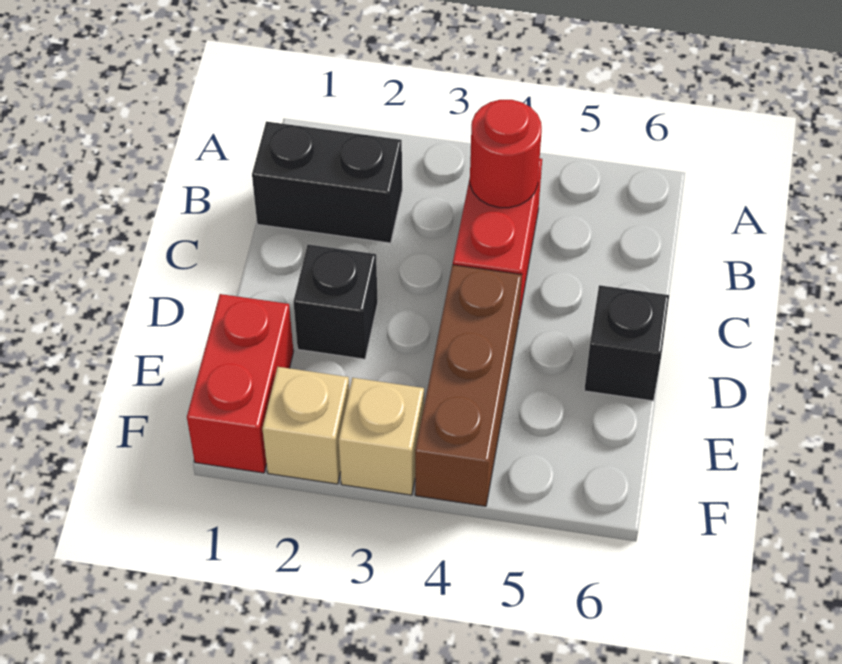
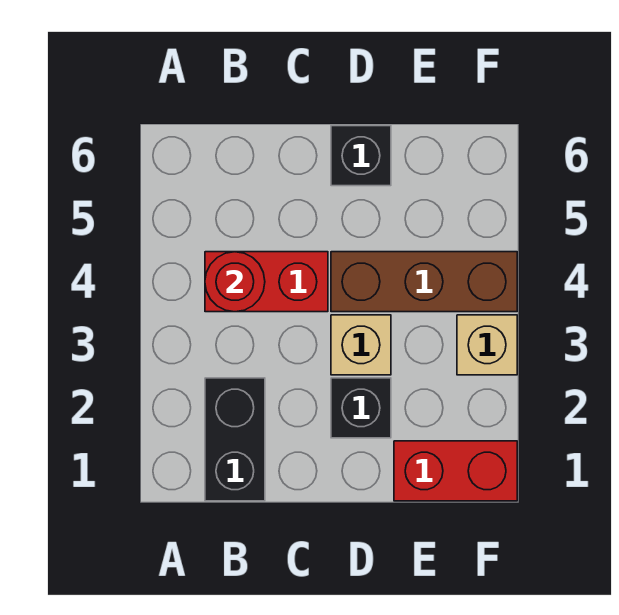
tan brick F2 level 1 -> tan brick D3 level 1

